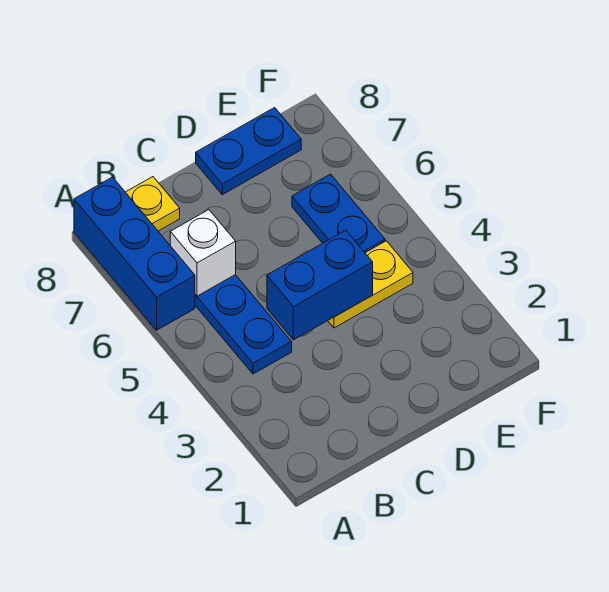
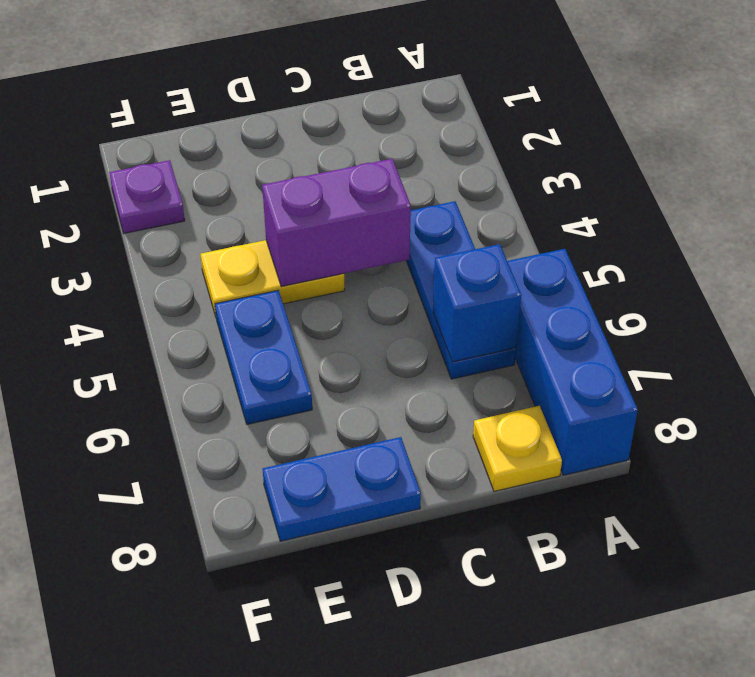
white brick B6 level 2 -> blue brick B6 level 2
blue brick C4:D4 level 2 -> purple brick C4:D4 level 2
none -> purple plate F2 level 1

